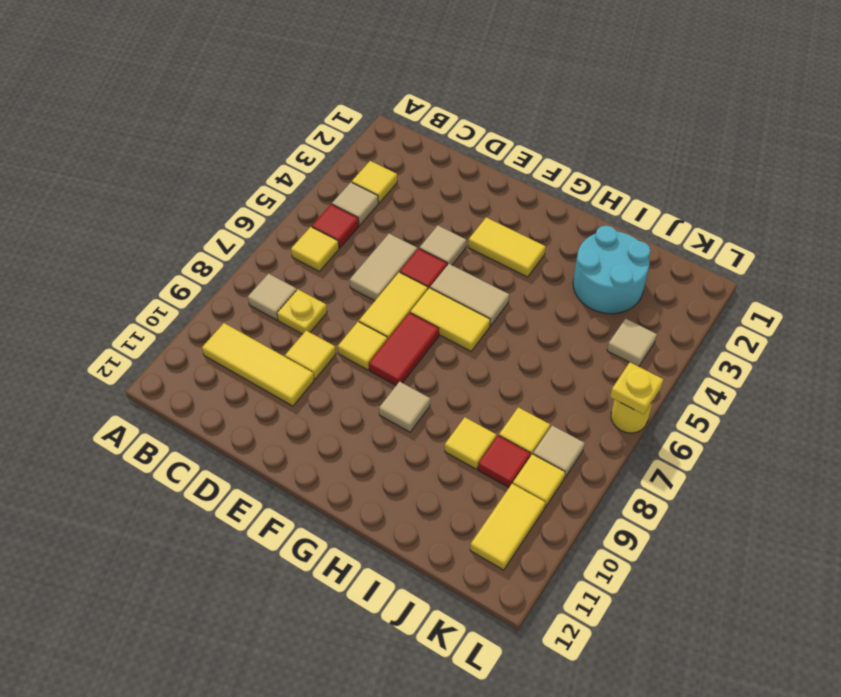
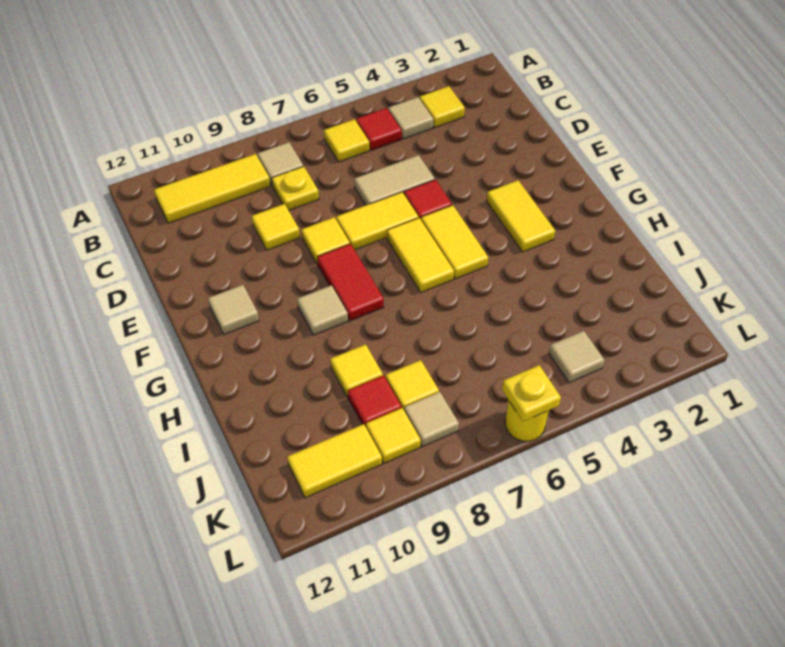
yellow tile B10:D10 level 1 -> yellow tile B9:B11 level 1
tan tile E4 level 1 -> tan tile F11 level 1
tan tile F5:G5 level 1 -> yellow tile F5:G5 level 1
red tile F7:F8 level 1 -> red tile F8:G8 level 1
cyan round brick I2:J3 level 1 -> none

